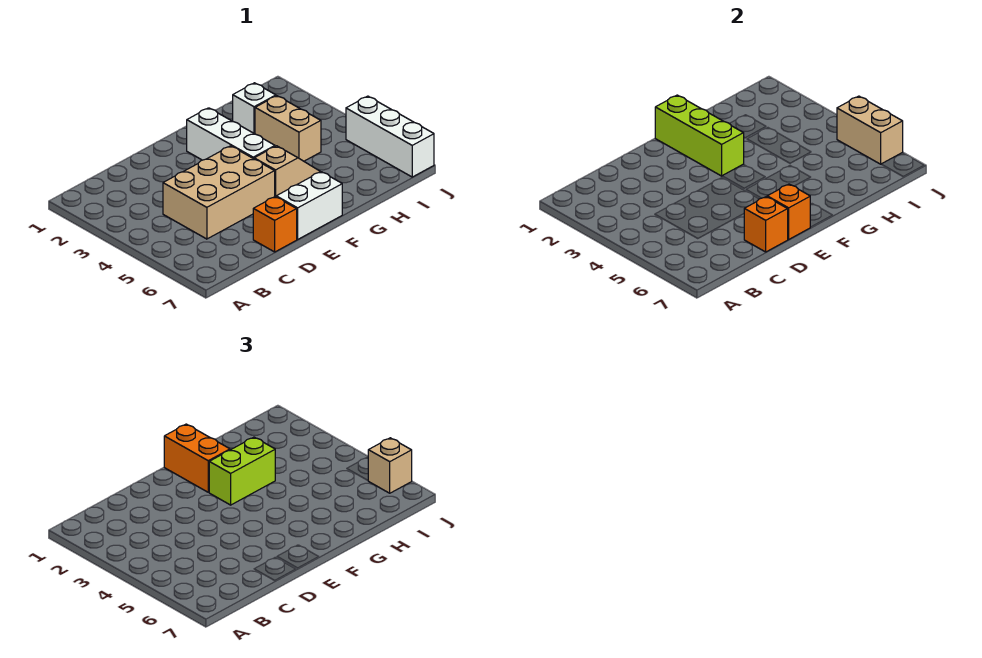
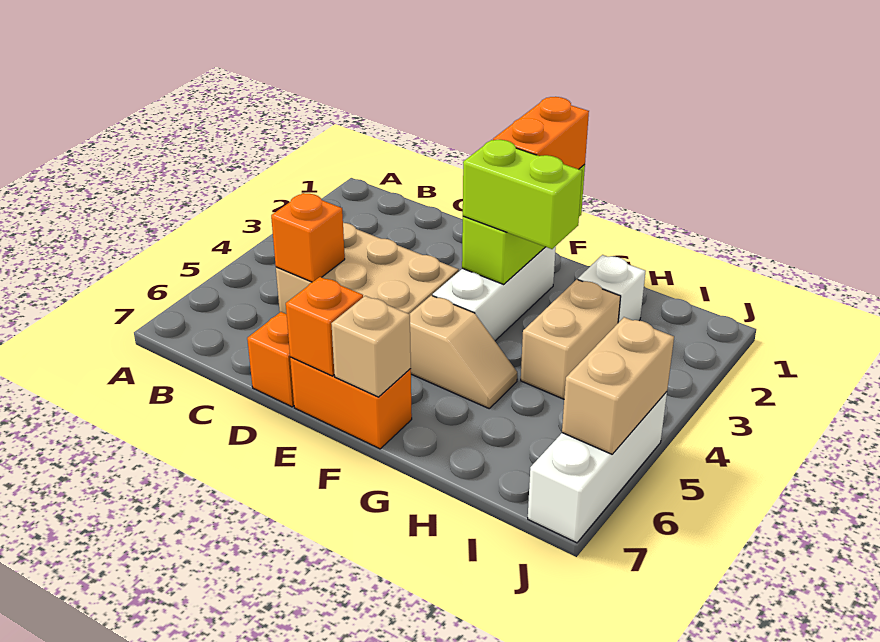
orange brick D7 level 2 -> orange brick C5 level 2
white brick E7:F7 level 1 -> orange brick E7:F7 level 1
tan brick J6 level 3 -> tan brick F7 level 2

